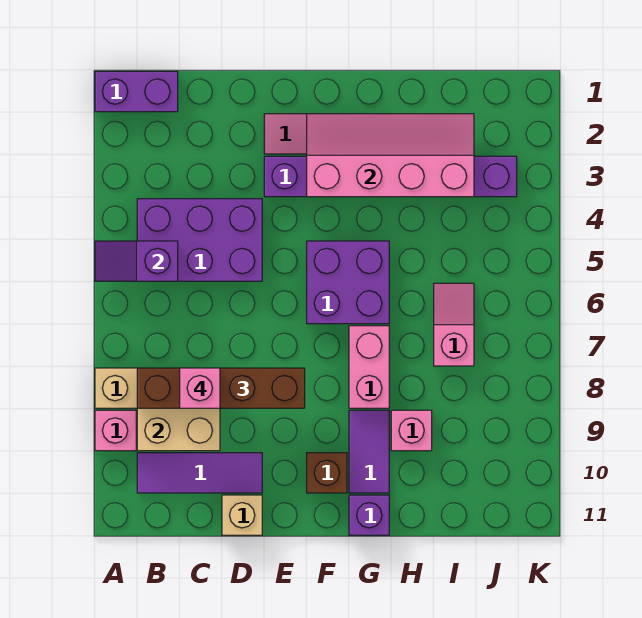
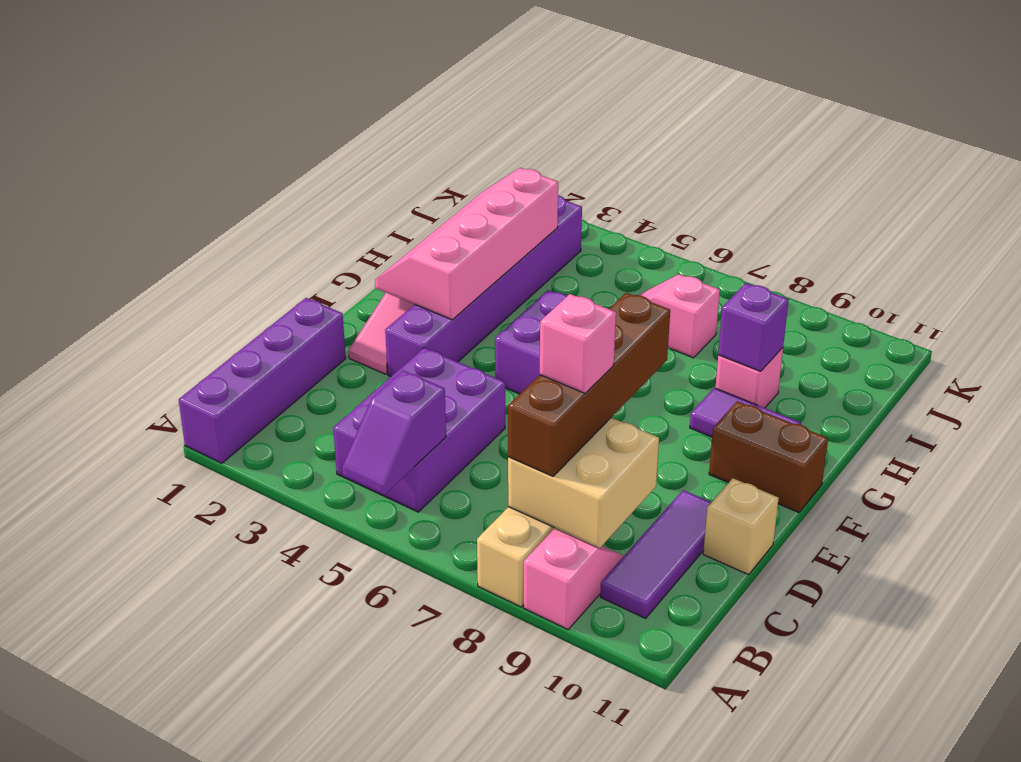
purple brick A1:B1 level 1 -> purple brick A1:D1 level 1
brown brick F10 level 1 -> brown brick F10:F11 level 1
pink brick G7:G8 level 1 -> none
purple brick G11 level 1 -> purple brick H9 level 2

